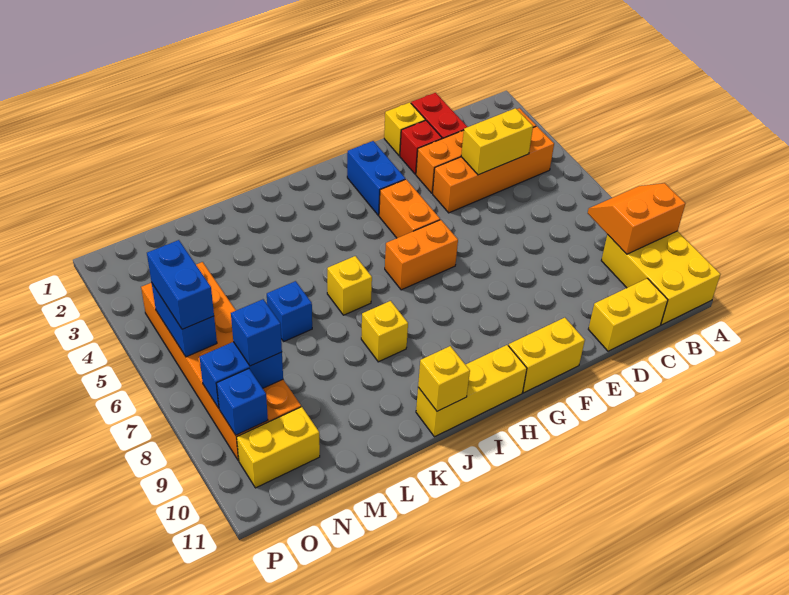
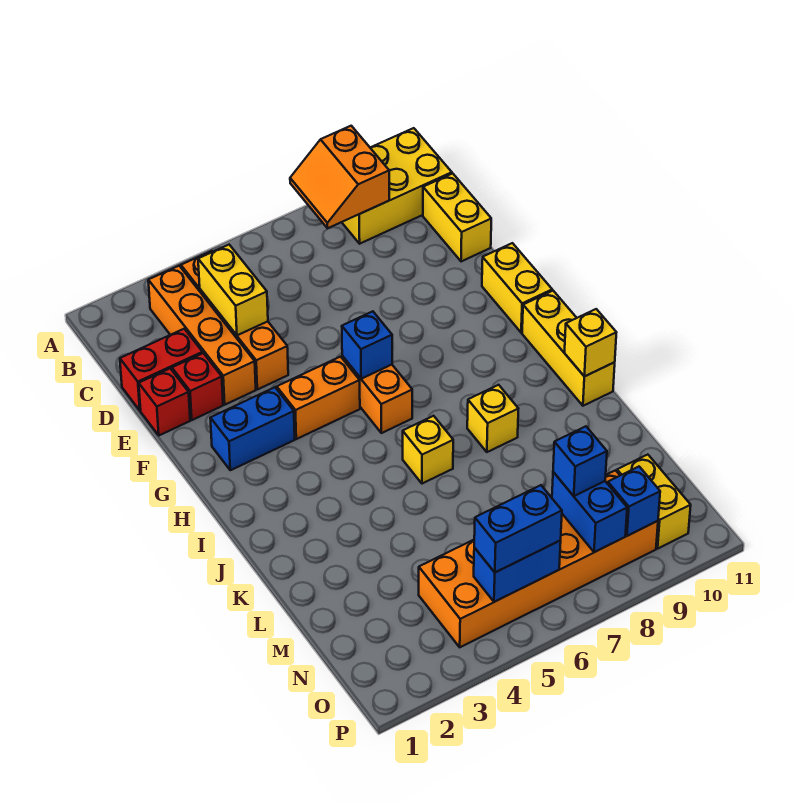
yellow brick E1 level 1 -> red brick E1 level 1
blue brick L6 level 1 -> blue brick G6 level 2

